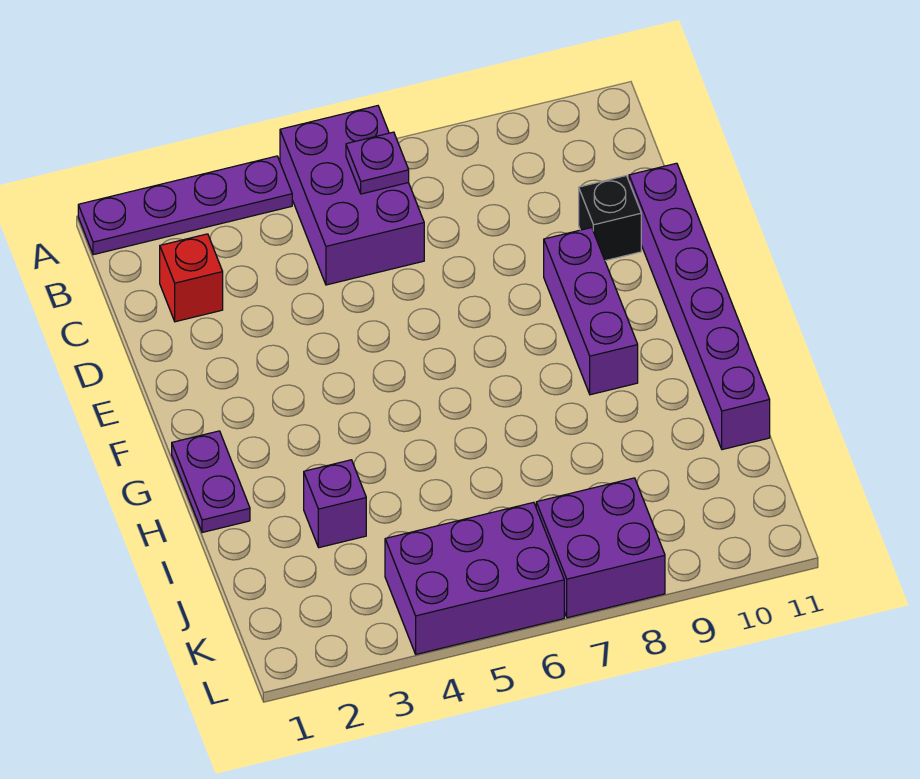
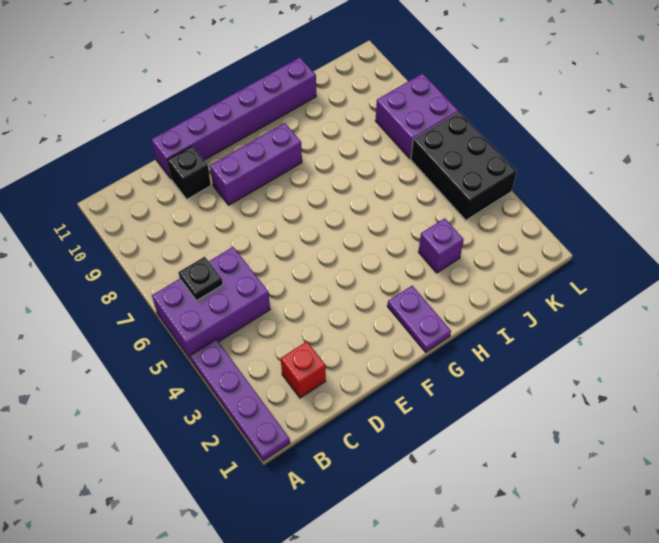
purple plate B6 level 2 -> black plate B6 level 2
purple plate G1:H1 level 1 -> purple plate G1:G2 level 1
purple brick K4:L6 level 1 -> black brick K4:L6 level 1

